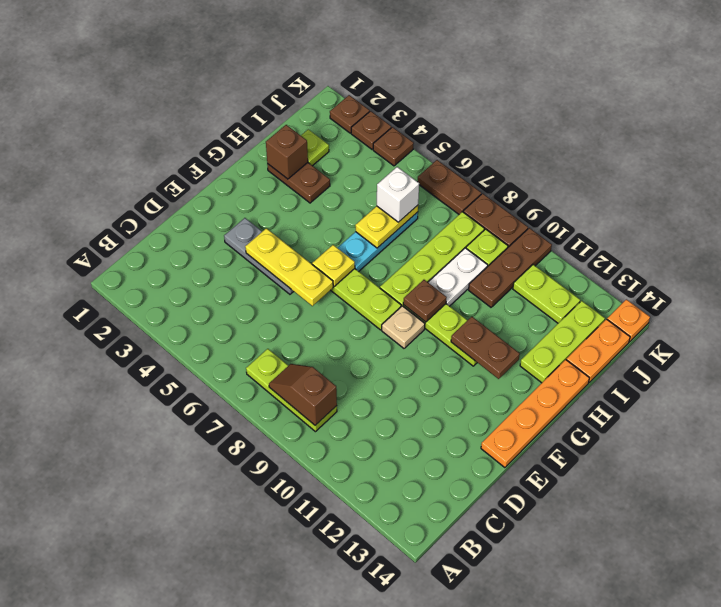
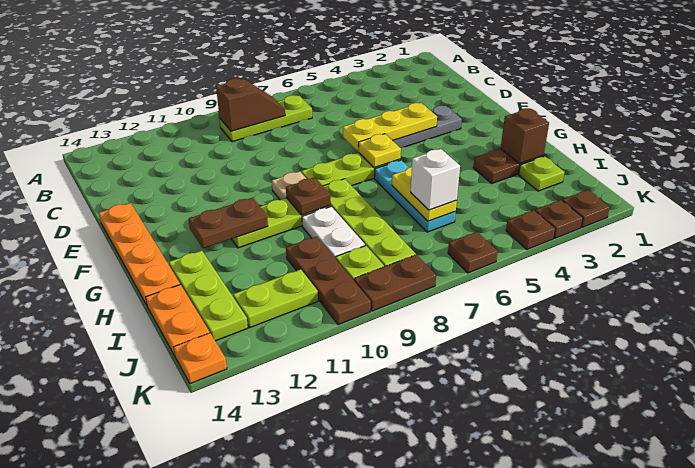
brown plate K6:K7 level 1 -> brown plate K6 level 1

